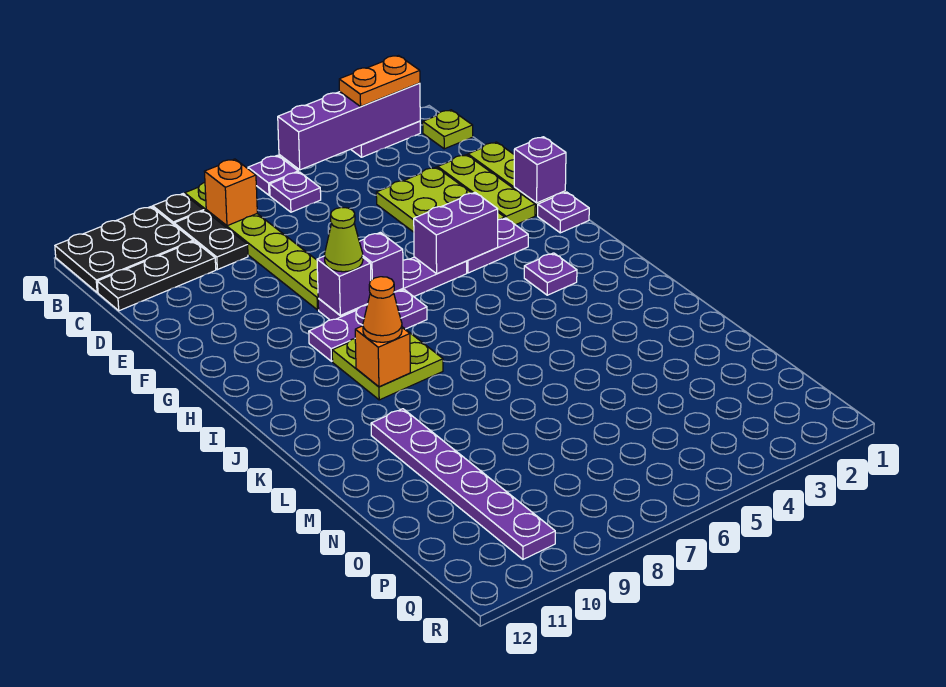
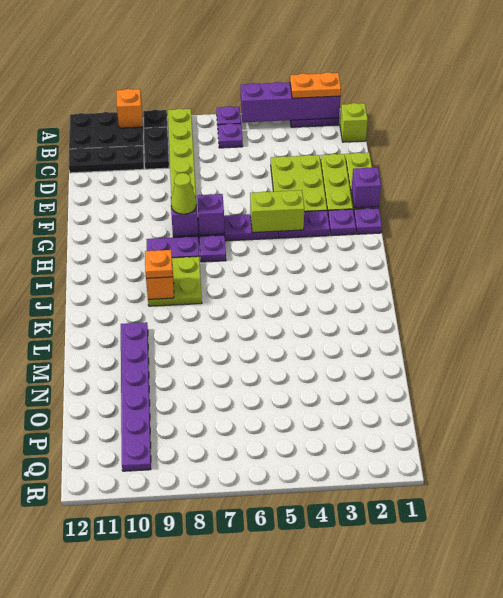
lime plate B1 level 1 -> lime brick B1 level 1
orange brick B8 level 2 -> orange brick A10 level 2
purple brick G4:G5 level 2 -> lime brick G4:G5 level 2
purple plate I3 level 1 -> purple plate G2 level 1
orange cone J9 level 3 -> orange plate J9 level 3

